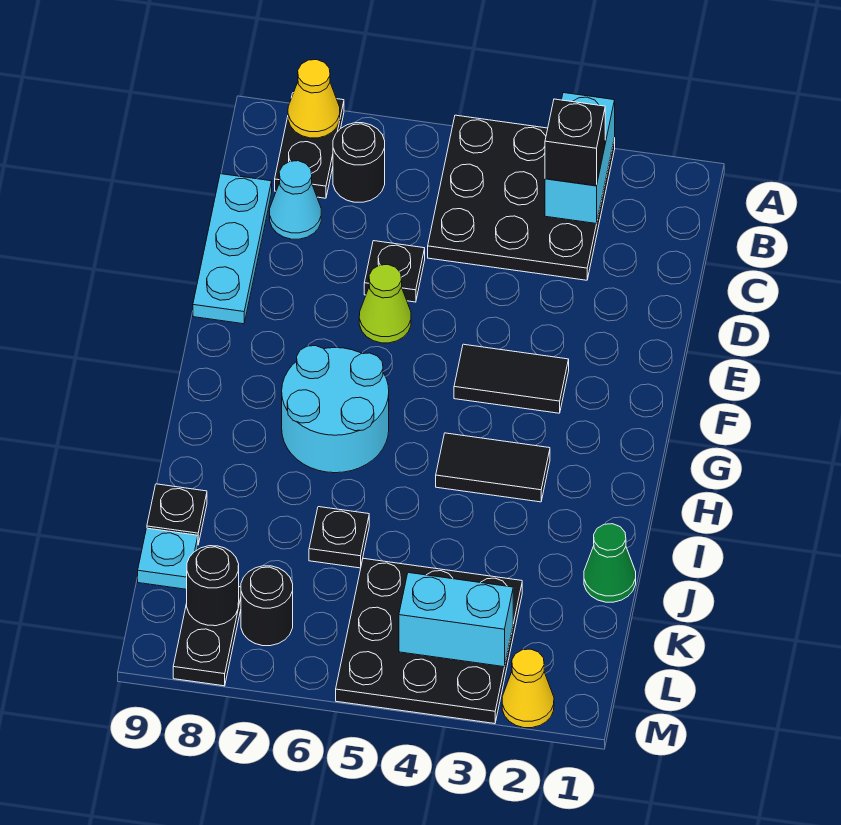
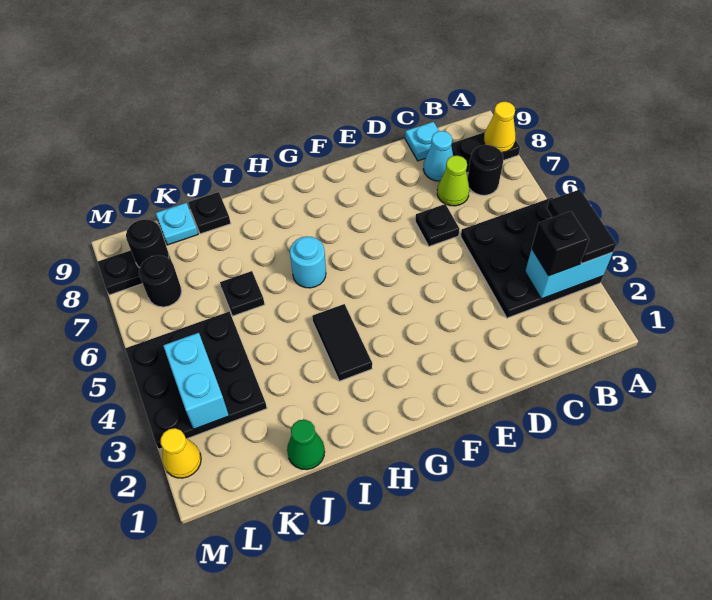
cyan plate C9:E9 level 1 -> cyan plate C9 level 1
lime cone E6 level 1 -> lime cone C7 level 1
black tile F3:F4 level 1 -> black tile A3:A4 level 3
cyan round brick G6:H7 level 1 -> cyan round brick H6 level 1

